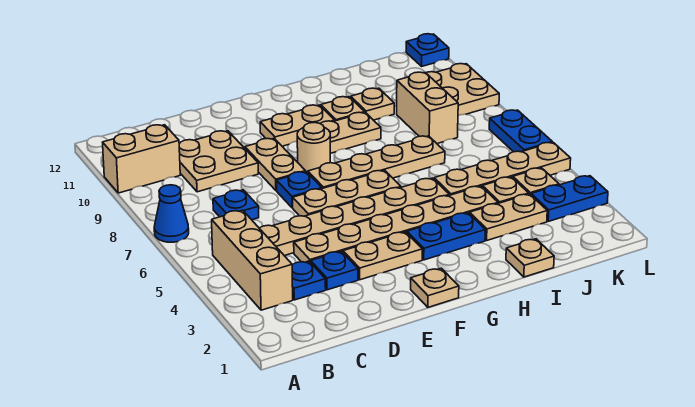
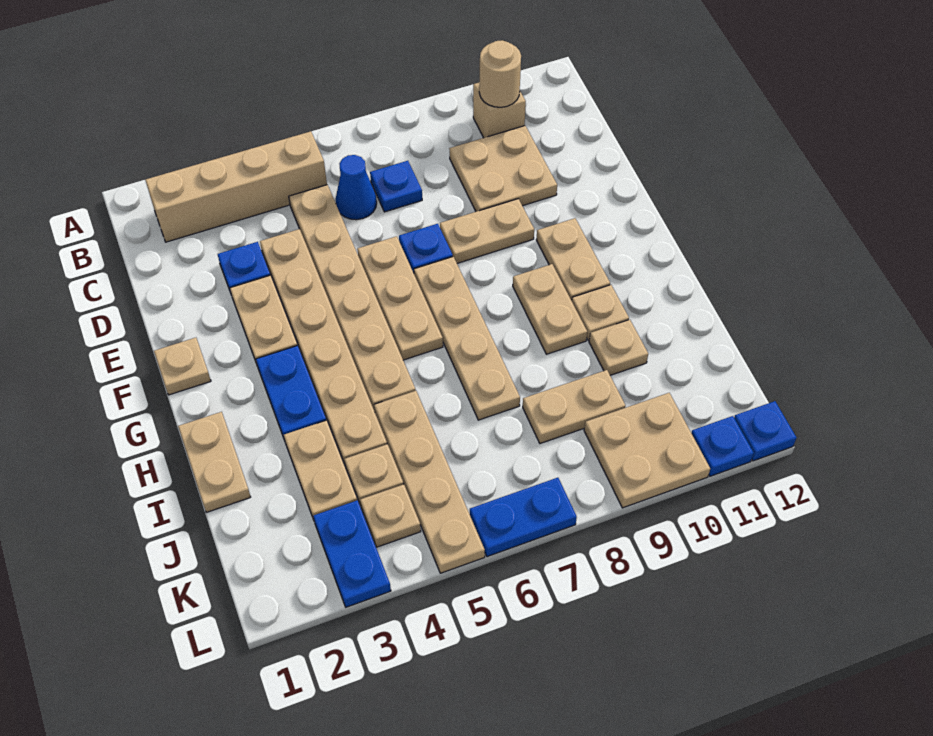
blue cone A7 level 1 -> blue cone C6 level 1
tan brick A10:B10 level 1 -> tan brick B10 level 1
tan brick B3:B5 level 1 -> tan brick B2:B5 level 1
blue plate C3 level 1 -> blue plate L11 level 1
tan round brick F8 level 1 -> tan round brick B10 level 2
tan plate I1 level 1 -> tan plate H1:I1 level 1
tan brick J8:J9 level 1 -> tan plate J8:J9 level 1

